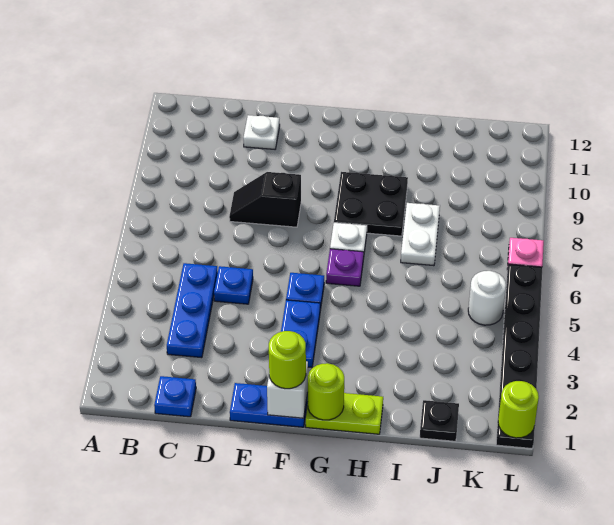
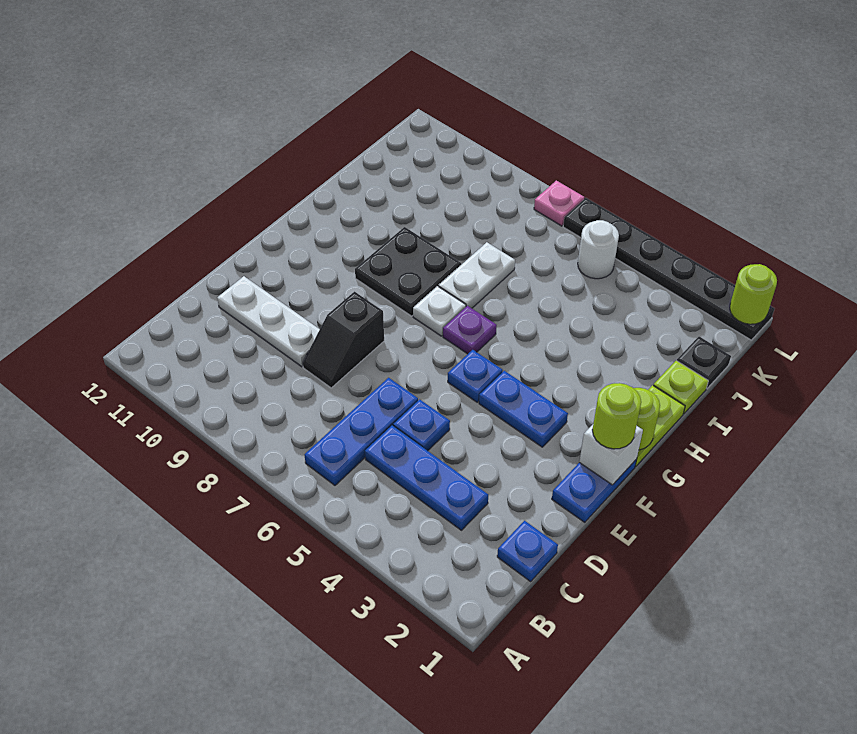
none -> blue plate B6:D6 level 1
white plate D11 level 1 -> white plate D9:D11 level 1
none -> lime plate I1 level 1
white plate I7:I8 level 1 -> white plate H7:I7 level 1

